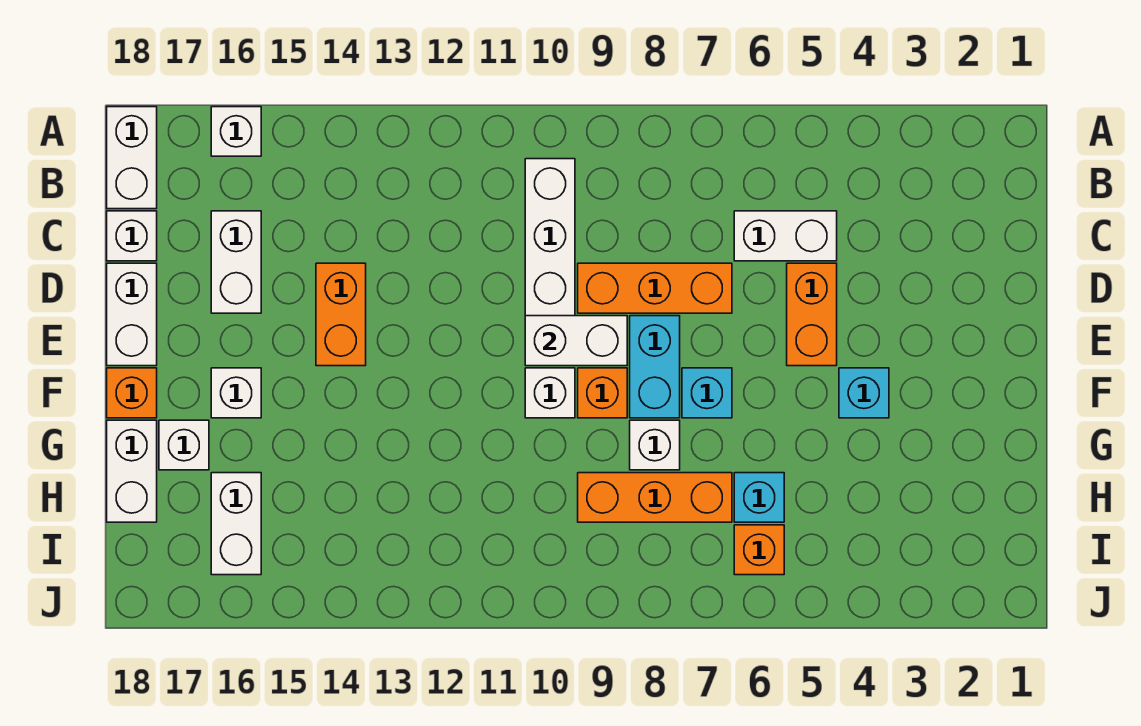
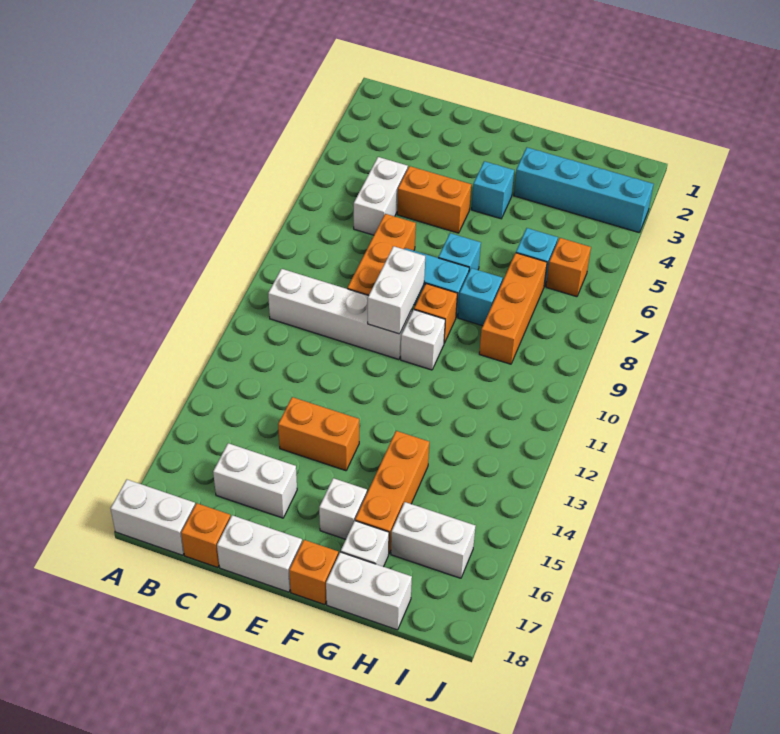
white brick A16 level 1 -> none
white brick C18 level 1 -> orange brick C18 level 1
none -> cyan brick G3:J3 level 1
white brick G8 level 1 -> cyan brick G8 level 1
none -> orange brick G14:G16 level 1

